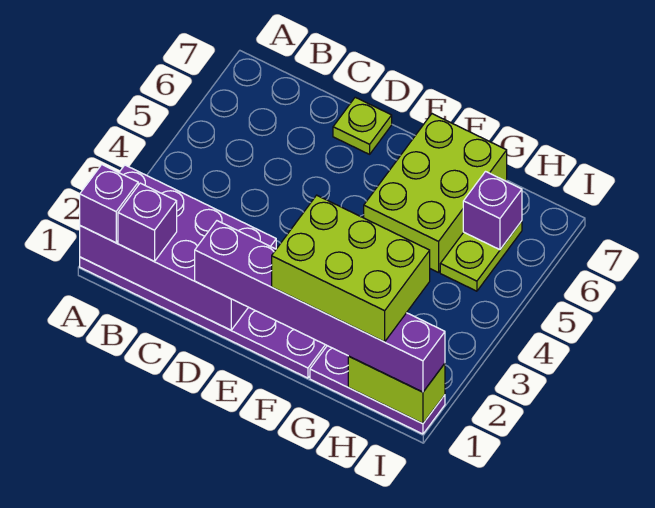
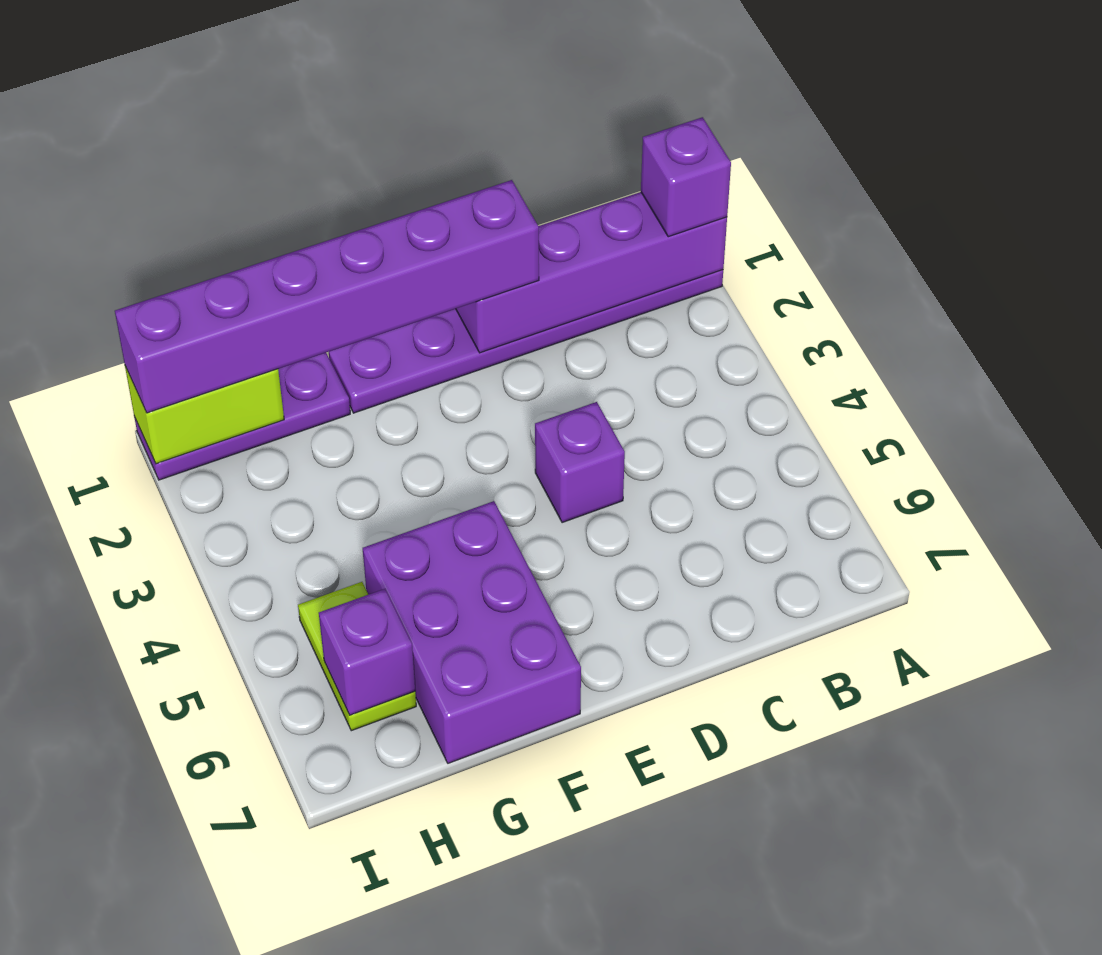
purple brick A1:D2 level 2 -> purple brick A1:D1 level 2
purple brick B1 level 3 -> purple brick D4 level 1
lime plate D7 level 1 -> none
lime brick F1:H2 level 4 -> none
lime brick F5:G7 level 1 -> purple brick F5:G7 level 1

